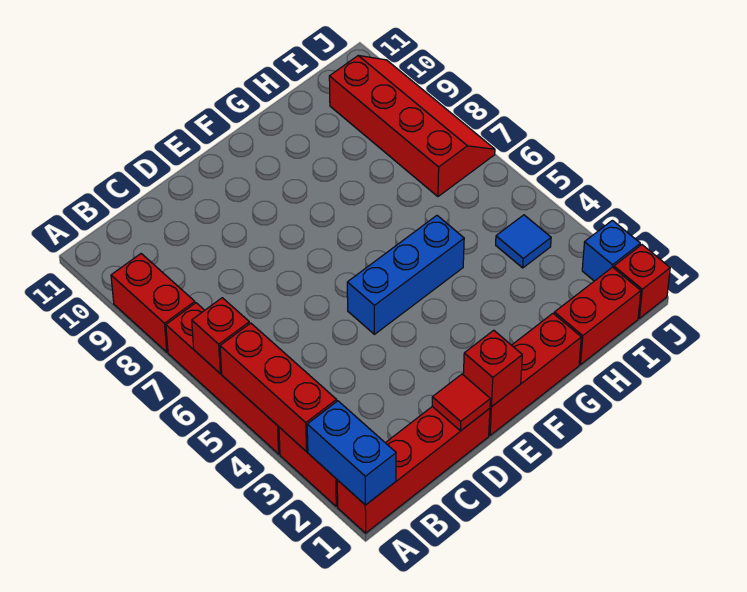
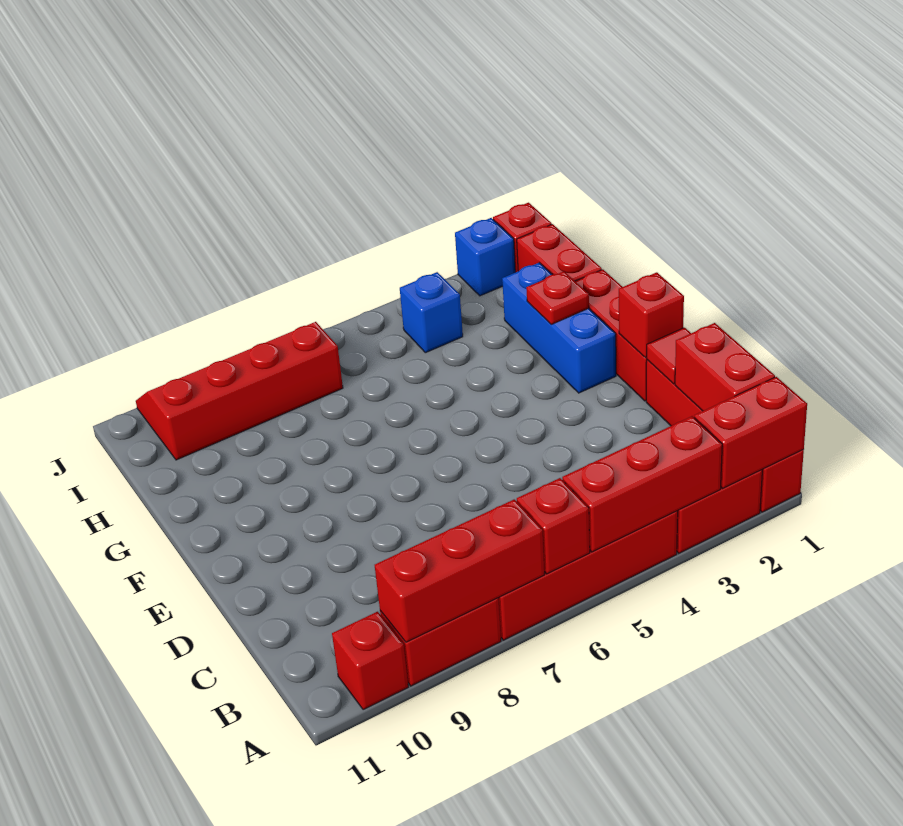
blue brick A1:A2 level 2 -> red brick A1:A2 level 2
none -> red brick A7:A9 level 2
none -> red brick A10 level 1
none -> red brick B1:C1 level 2
blue brick E5:G5 level 1 -> blue brick F2:H2 level 1
none -> red plate G2 level 2
blue tile I4 level 1 -> blue brick I4 level 1

